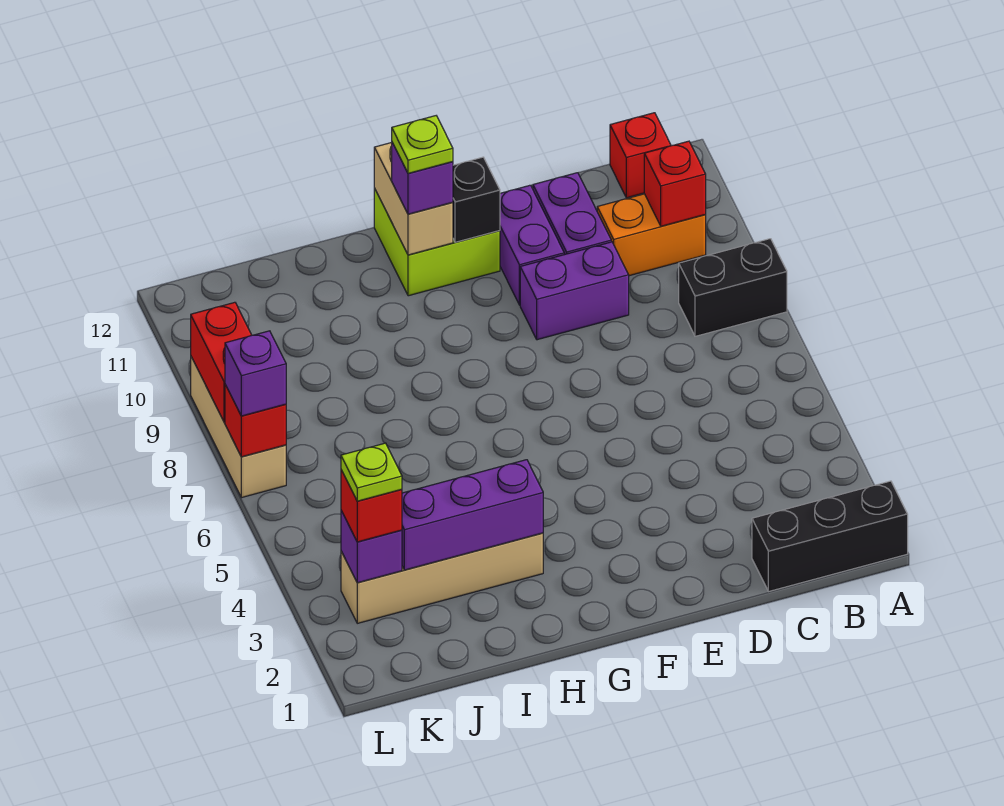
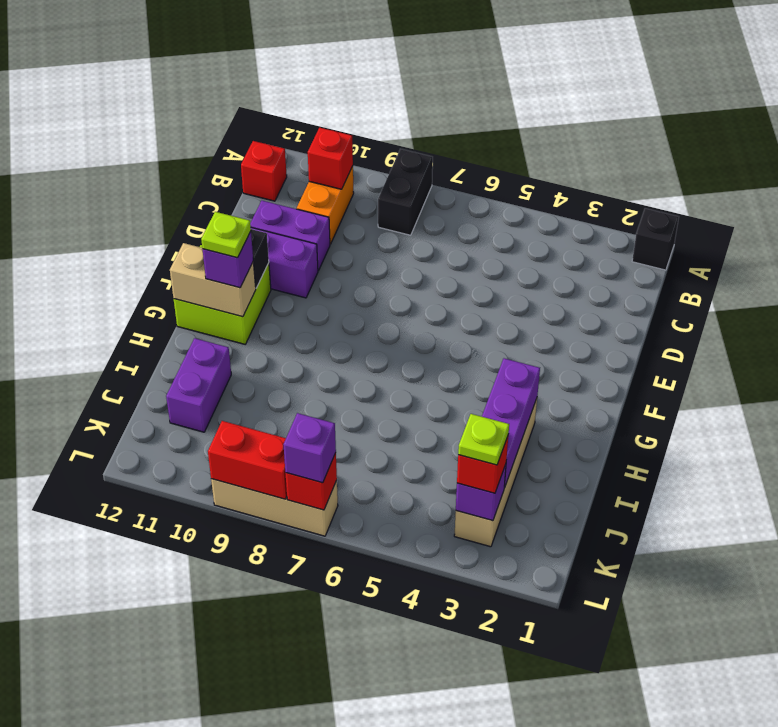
black brick A1:C1 level 1 -> black brick A1 level 1
purple brick D9:E9 level 1 -> purple brick I11:J11 level 1

